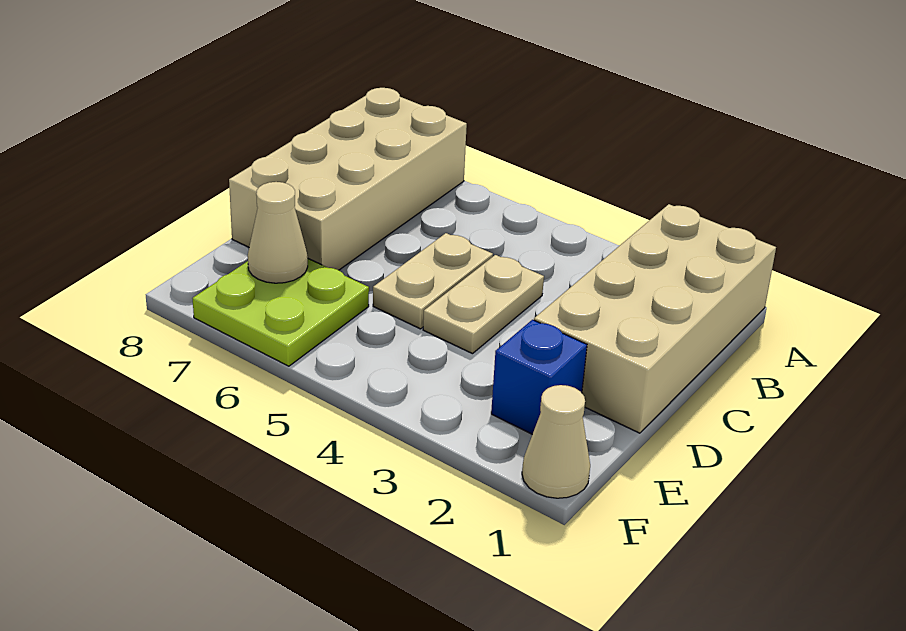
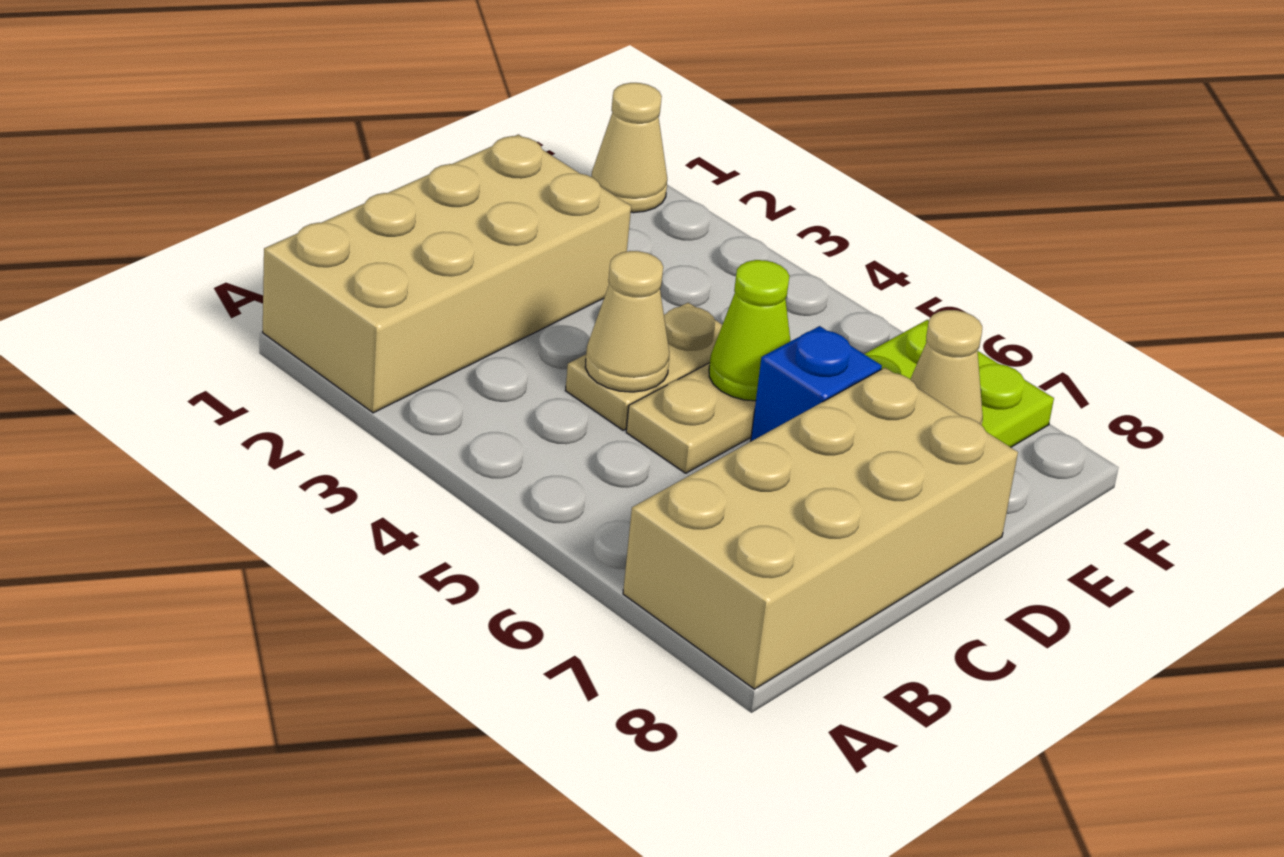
none -> tan cone C4 level 2
none -> lime cone D5 level 2
blue brick E2 level 1 -> blue brick D6 level 1

